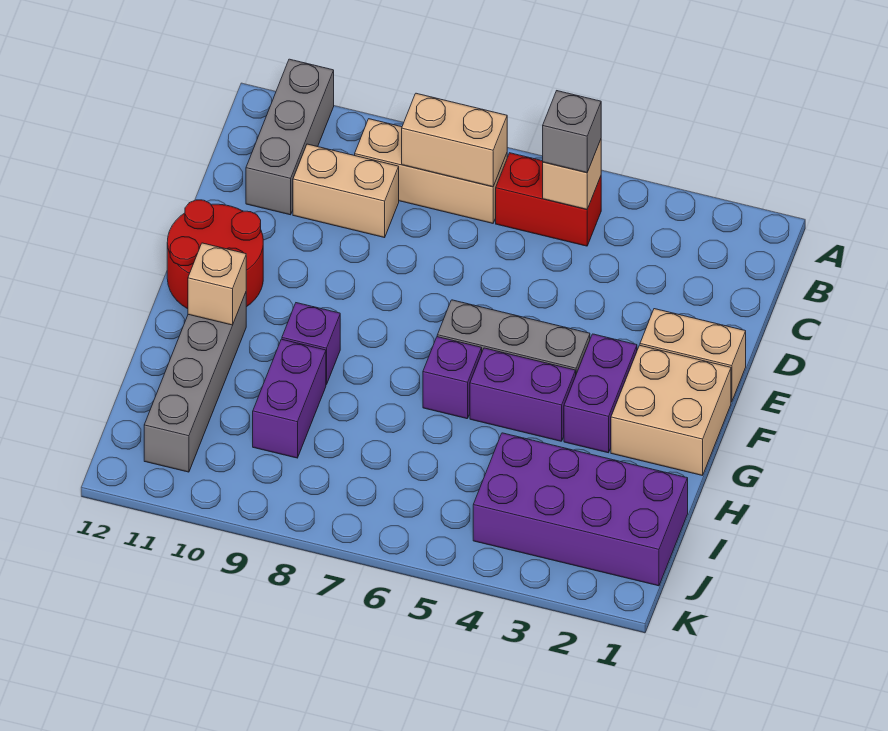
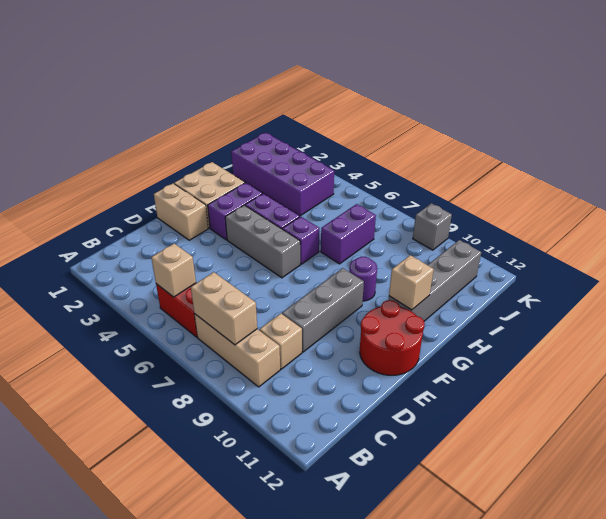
grey brick A11:C11 level 1 -> grey brick D9:F9 level 1
grey brick B5 level 3 -> grey brick K9 level 1
tan brick C9:C10 level 1 -> tan brick C9 level 1
purple brick G9 level 1 -> purple round brick G9 level 1
purple brick H9:I9 level 1 -> purple brick H7:I7 level 1

